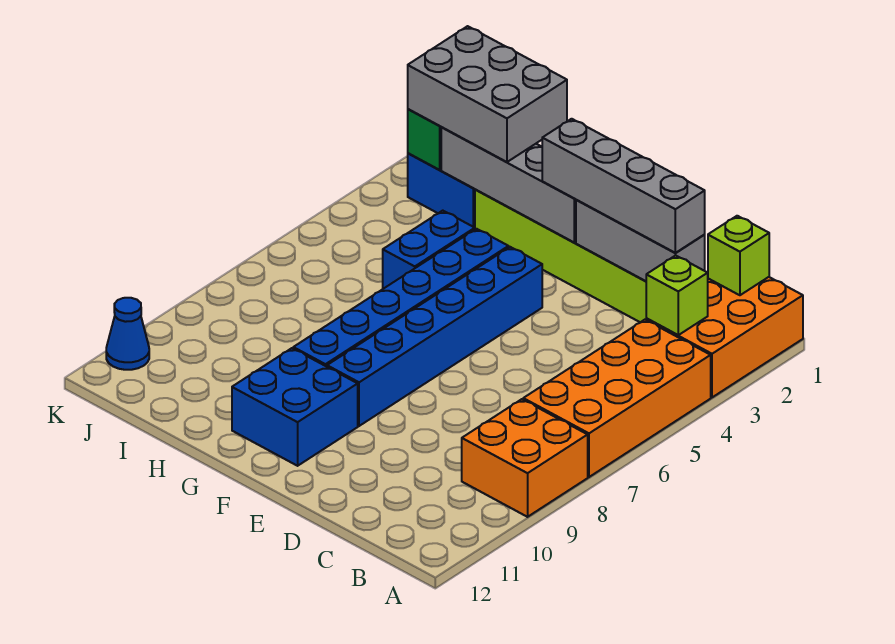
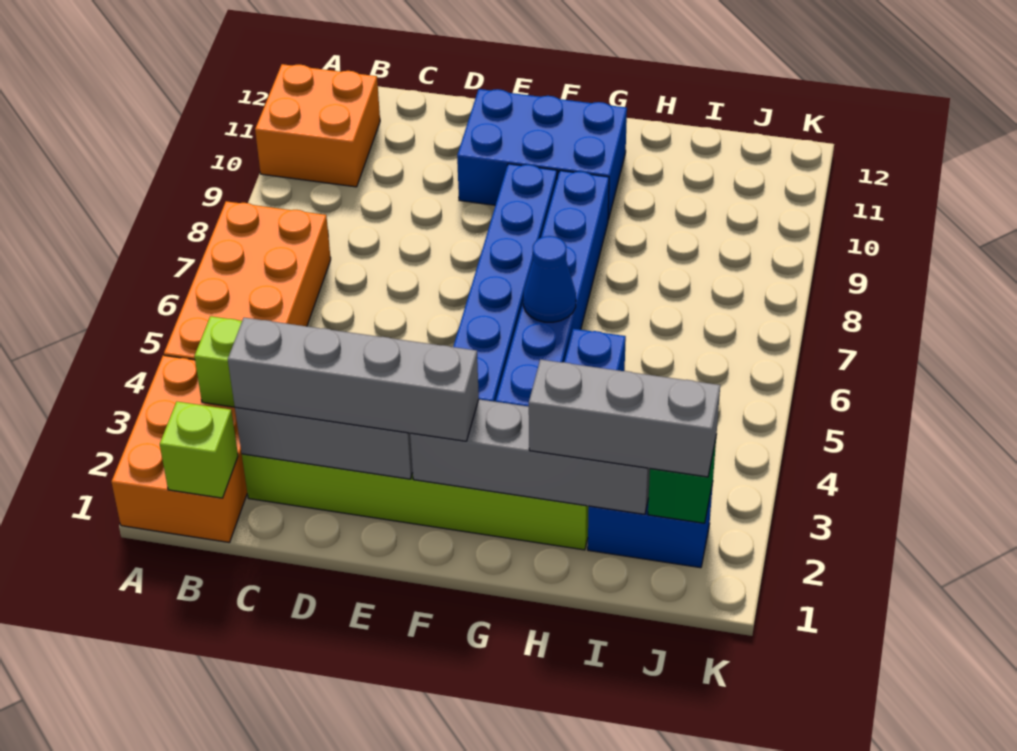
orange brick A8:B9 level 1 -> orange brick A10:B11 level 1
blue brick F10:G11 level 1 -> blue brick E10:G11 level 1
grey brick H1:J2 level 3 -> grey brick H2:J2 level 3
blue cone K11 level 1 -> blue cone G6 level 2

